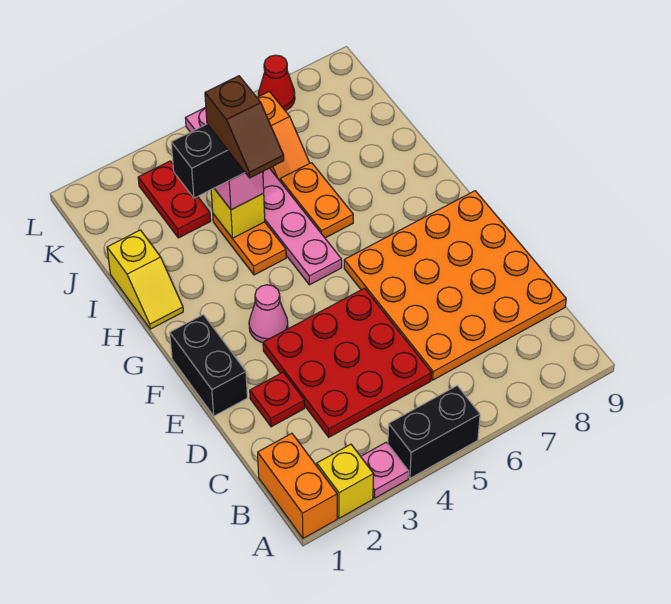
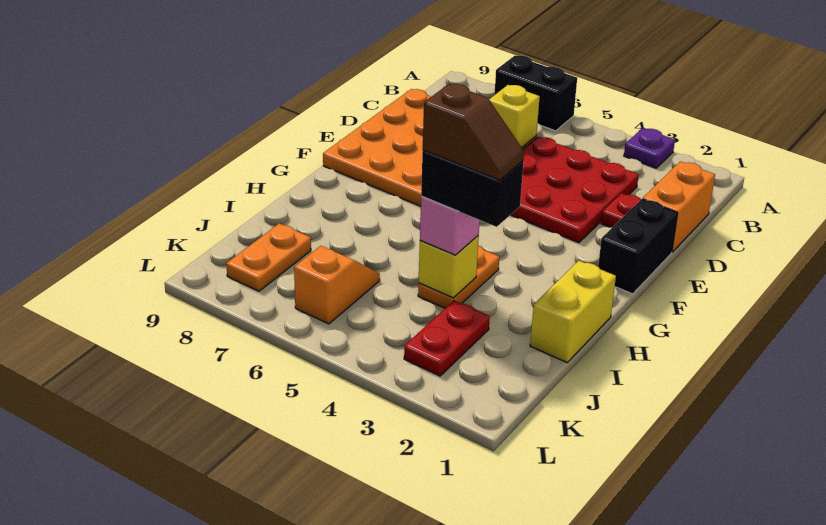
orange brick A1:B1 level 1 -> orange brick C1:D1 level 1
yellow brick A2 level 1 -> yellow brick C6 level 2
pink plate A3 level 1 -> purple plate A3 level 1
black brick A4:A5 level 1 -> black brick A6:A7 level 1
pink cone F3 level 1 -> none
pink plate G5:L5 level 1 -> none
yellow slope H1:I1 level 1 top I -> yellow brick H1:I1 level 1
brown slope H4:I4 level 5 top I -> brown slope I3:I4 level 5 top 4
orange plate H6:I6 level 1 -> orange plate J8:K8 level 1
red cone L7 level 1 -> none

